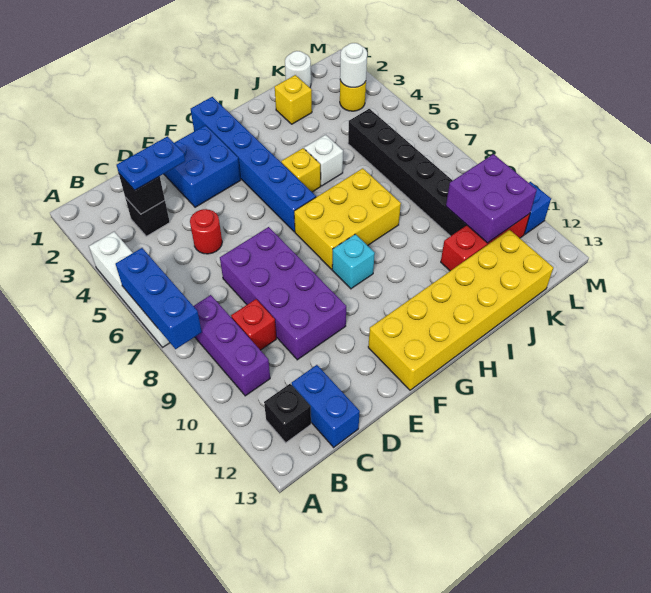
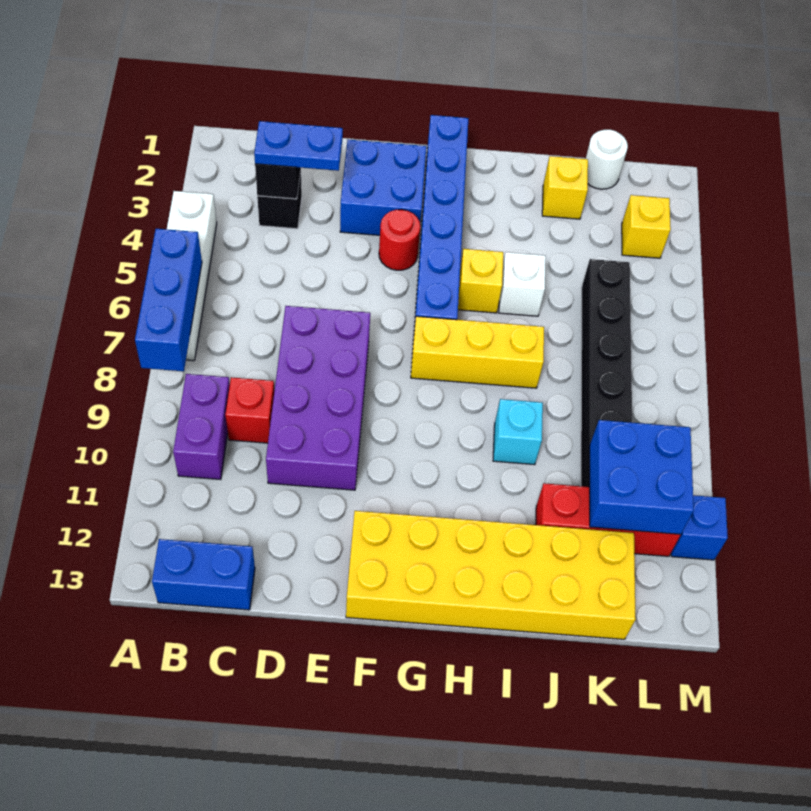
purple brick B8:B10 level 1 -> purple brick B9:B10 level 1
black brick B12 level 1 -> none
blue brick C12:C13 level 1 -> blue brick B13:C13 level 1
red round brick D5 level 1 -> red round brick F4 level 1
yellow brick G7:I8 level 1 -> yellow brick G7:I7 level 1
cyan brick G9 level 1 -> cyan brick I9 level 1
purple brick K10:L11 level 2 -> blue brick K10:L11 level 2
yellow round brick L3 level 1 -> yellow brick L3 level 1
white round brick L3 level 2 -> none

